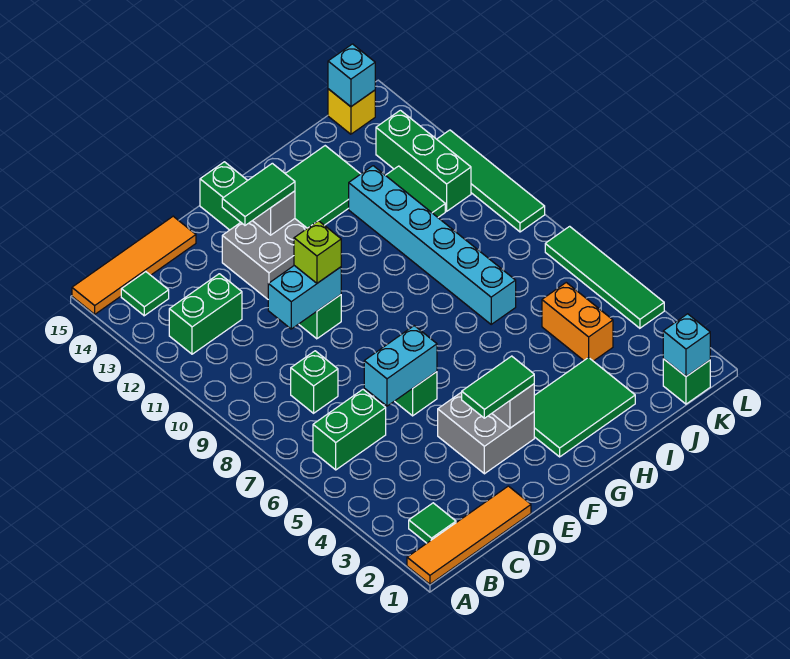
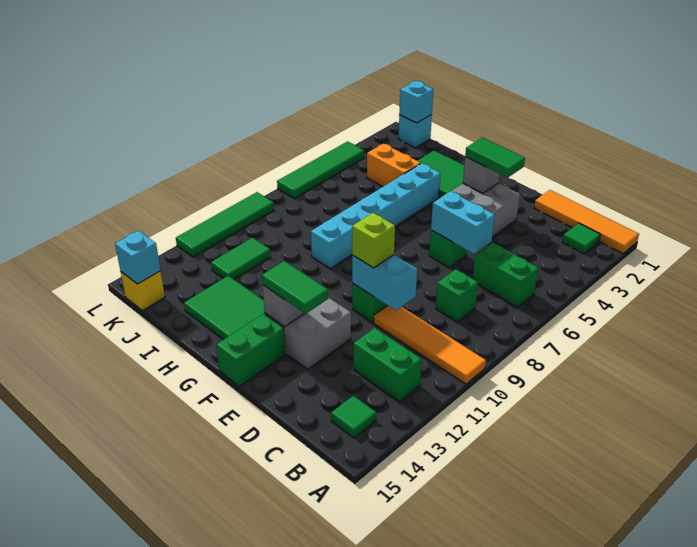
orange tile A15:D15 level 1 -> orange tile A10:D10 level 1
cyan brick I7:I12 level 1 -> cyan brick H4:H9 level 1
orange brick J4:J5 level 1 -> orange brick I4:J4 level 1
green brick K1 level 1 -> cyan brick K1 level 1
green brick K11:K13 level 1 -> none

